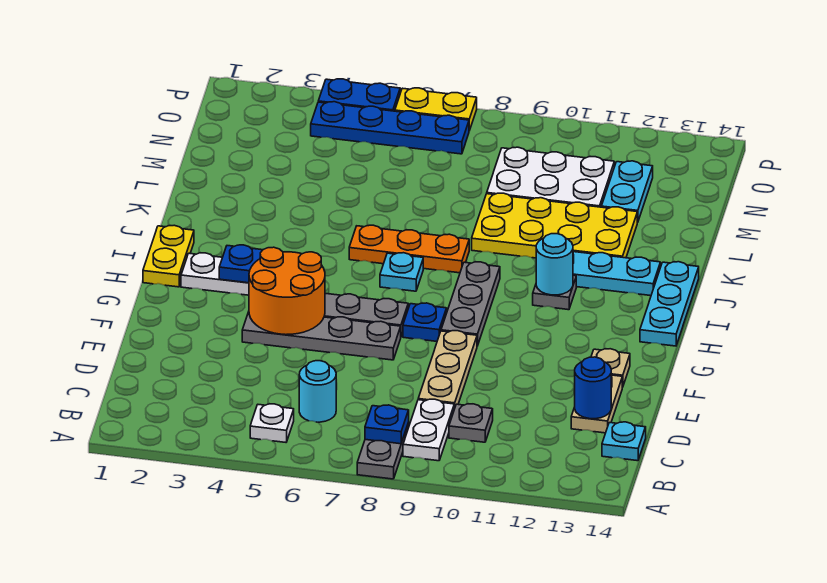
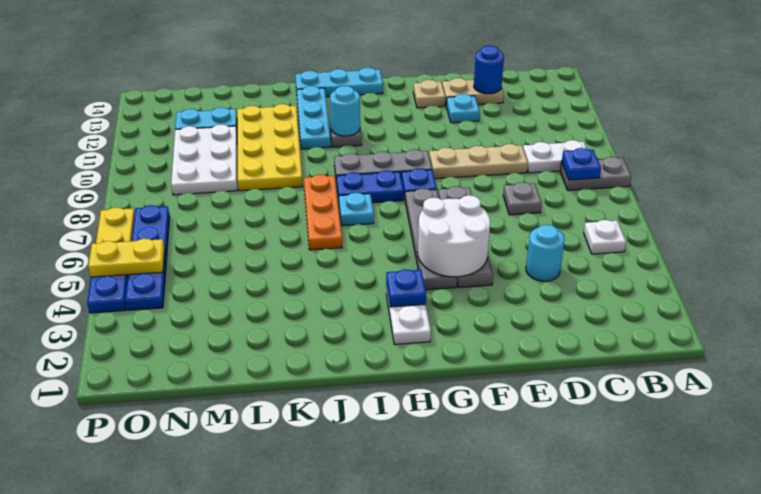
cyan round brick C6 level 1 -> cyan round brick D4 level 1
grey plate C10 level 1 -> grey plate D7 level 1
cyan plate C14 level 1 -> cyan plate E12 level 1
orange round brick F4:G5 level 2 -> white round brick F4:G5 level 2
yellow plate H1:I1 level 1 -> yellow plate O5:P5 level 2
none -> blue plate H8:I8 level 1

